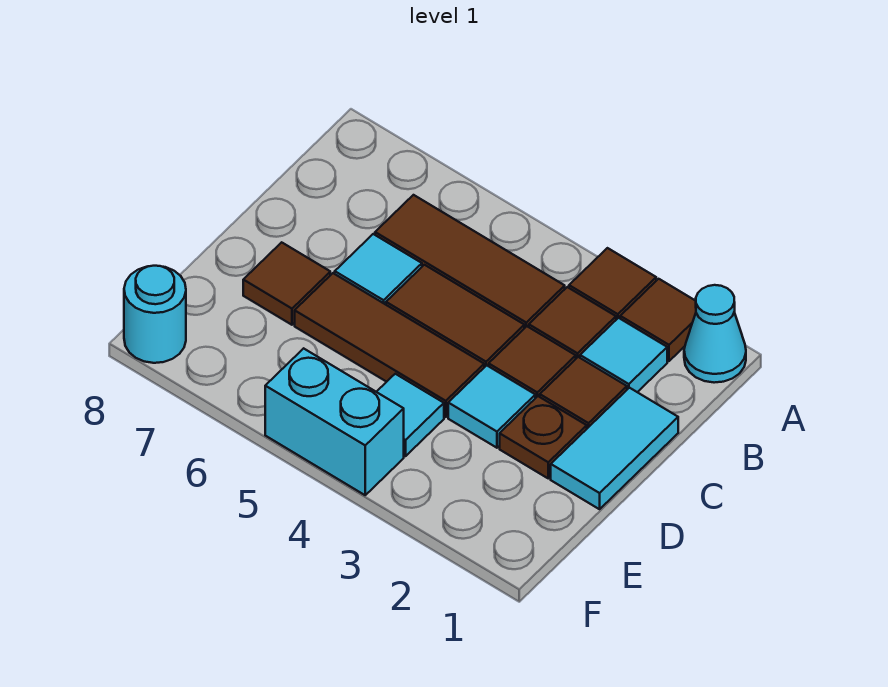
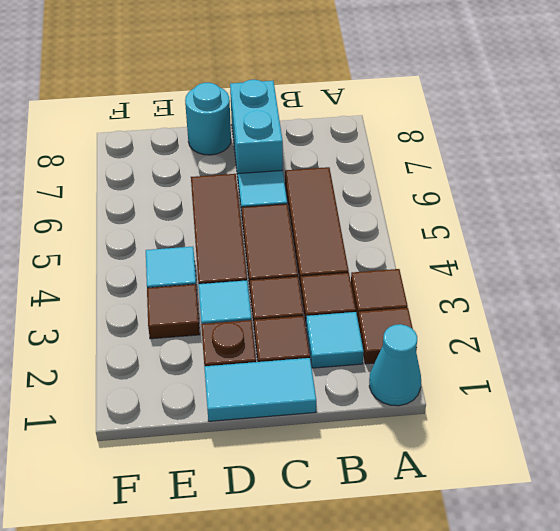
brown tile D7 level 1 -> brown tile E3 level 1
cyan brick F4:F5 level 1 -> cyan brick C7:C8 level 1
cyan round brick F8 level 1 -> cyan round brick D8 level 1

